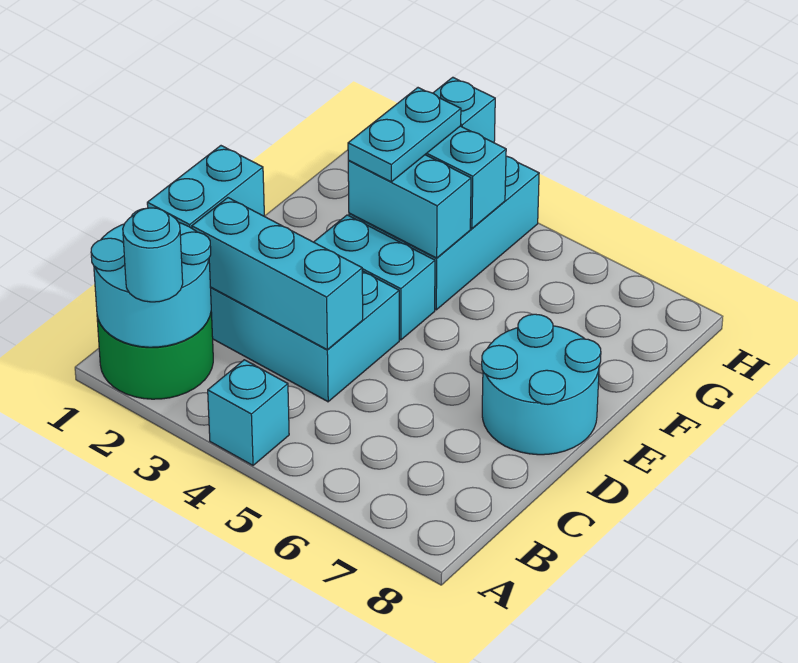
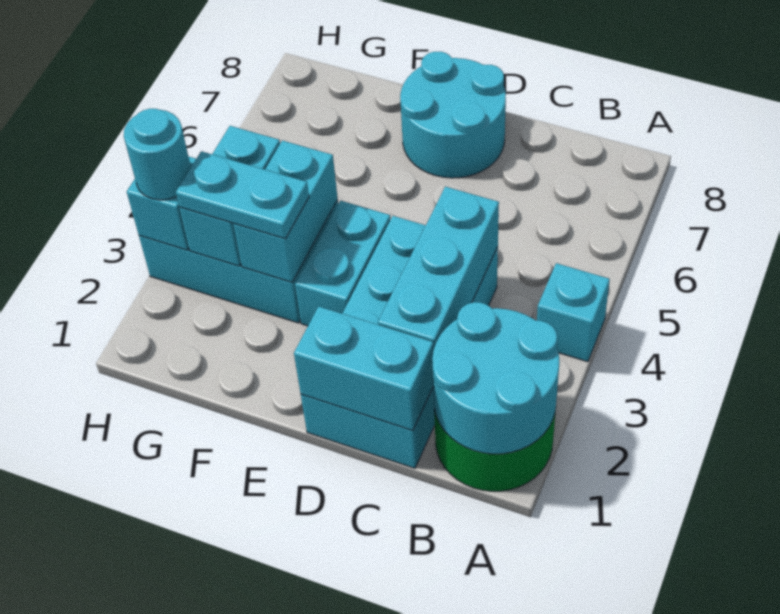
cyan round brick A2 level 3 -> cyan round brick H3 level 3

